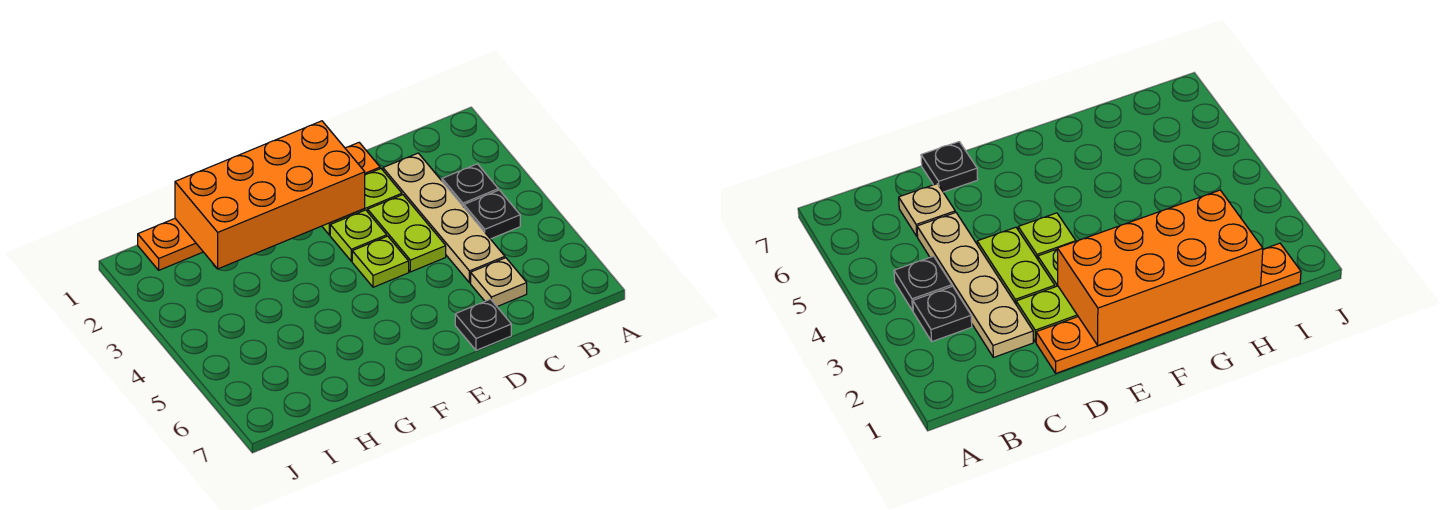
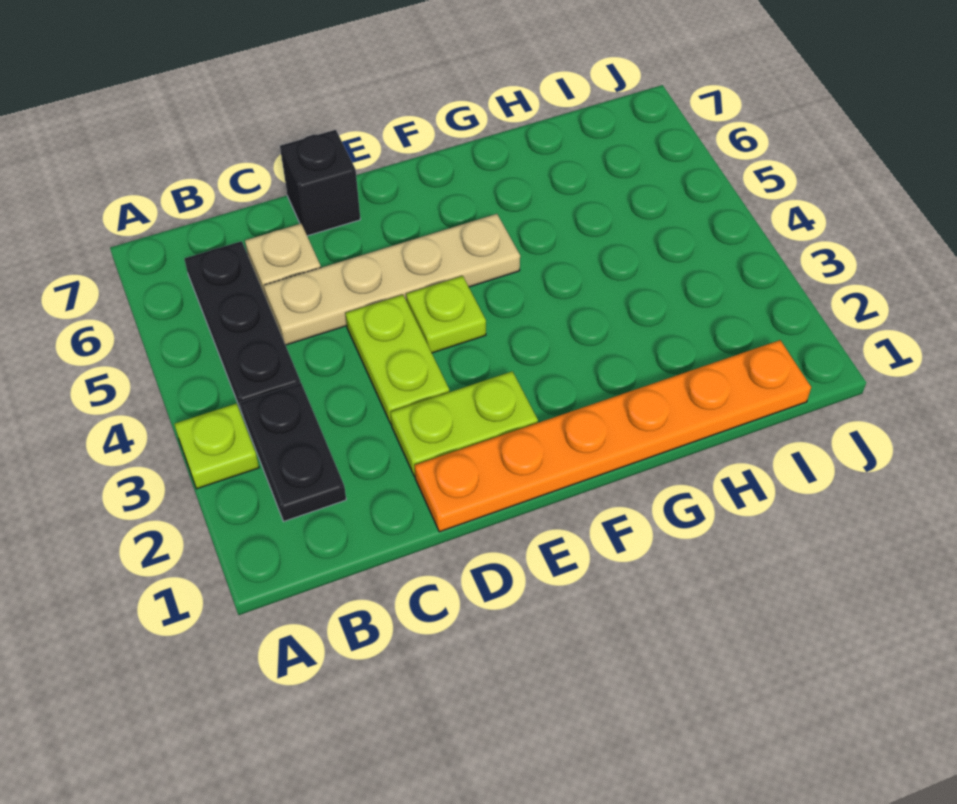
black plate B3 level 1 -> black plate B2:B3 level 1
black plate B4 level 1 -> black plate B4:B6 level 1
tan plate C2:C5 level 1 -> tan plate C5:F5 level 1
black plate D7 level 1 -> black brick D7 level 1
orange brick E1:H2 level 2 -> none
lime plate E3 level 1 -> lime plate A3 level 1

